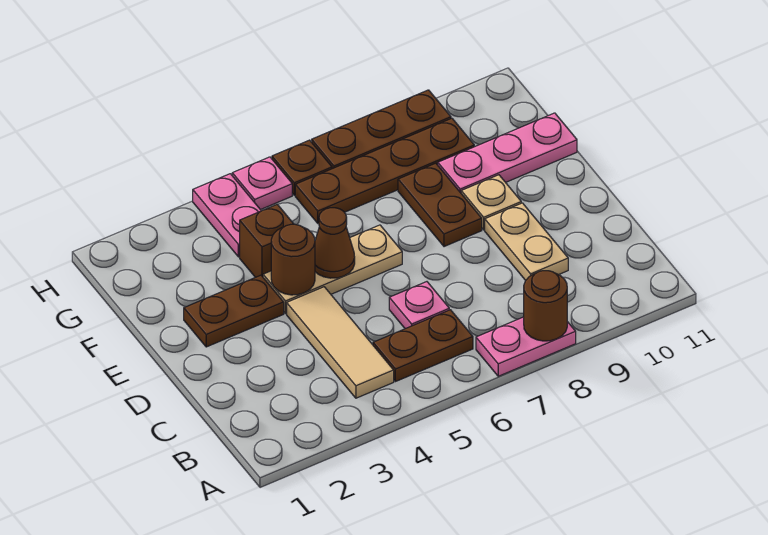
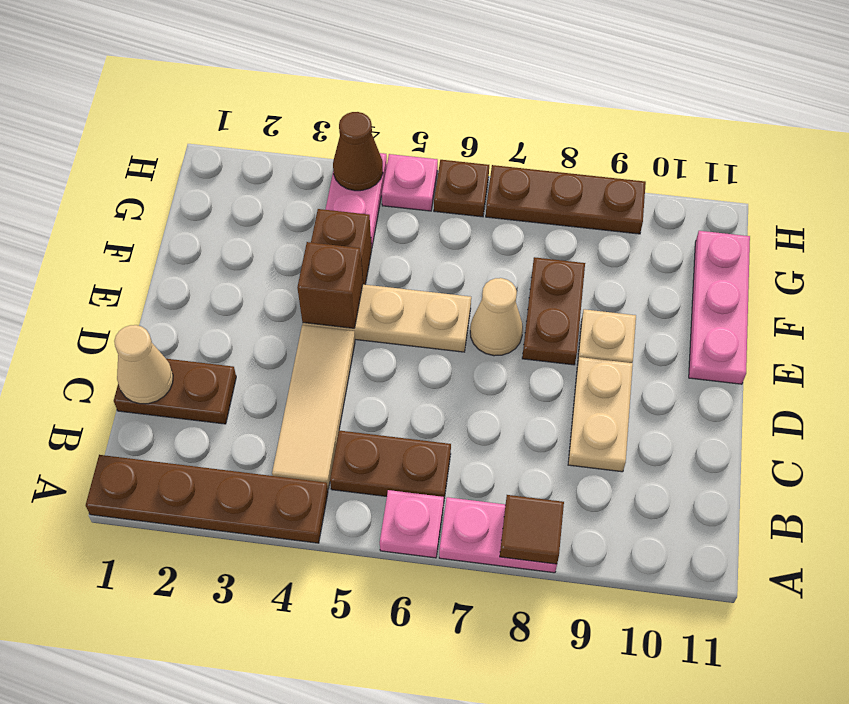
brown round brick A8 level 2 -> brown tile A8 level 2
none -> tan cone C1 level 2
pink plate C6 level 1 -> pink plate A6 level 1
brown plate E2:E3 level 1 -> brown plate C1:C2 level 1
brown round brick E4 level 2 -> brown brick E4 level 2
brown cone E5 level 2 -> brown cone H4 level 2
none -> tan cone E7 level 1
pink plate F9:F11 level 1 -> pink plate E11:G11 level 1
brown plate G6:G9 level 1 -> brown plate A1:A4 level 1

